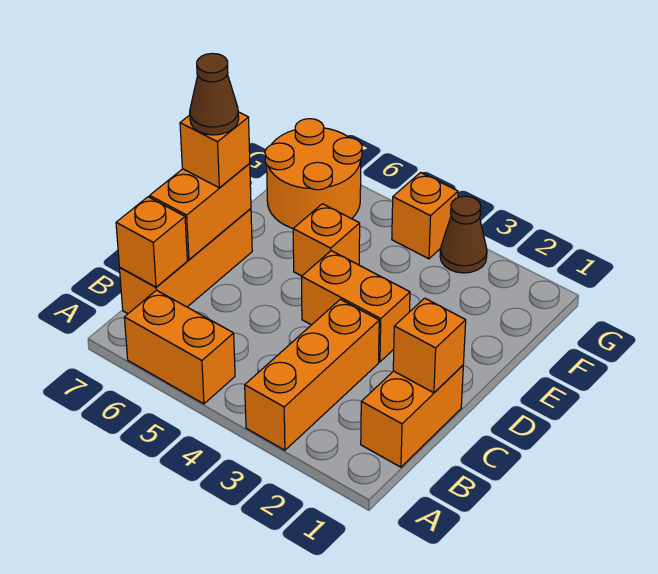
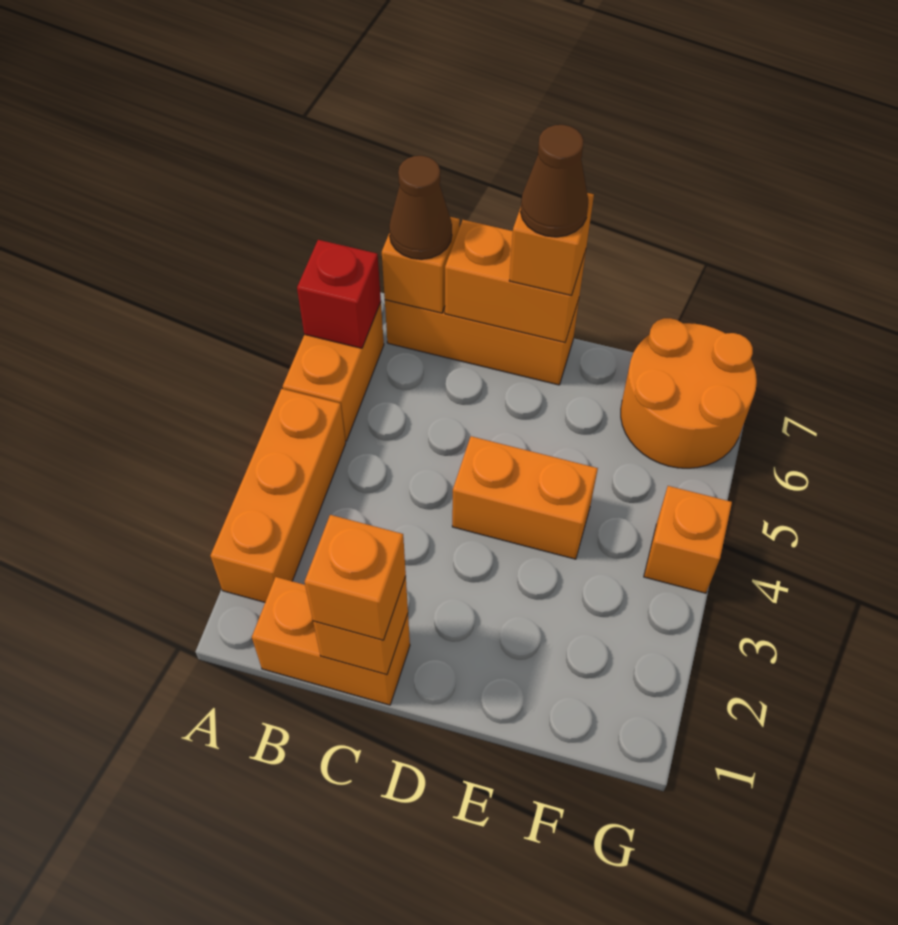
orange brick A3:C3 level 1 -> orange brick A2:A4 level 1
none -> red brick A6 level 2
orange brick D3:D4 level 1 -> orange brick D4:E4 level 1
orange brick E5 level 1 -> orange brick C1 level 3
brown cone G3 level 1 -> brown cone B7 level 3

